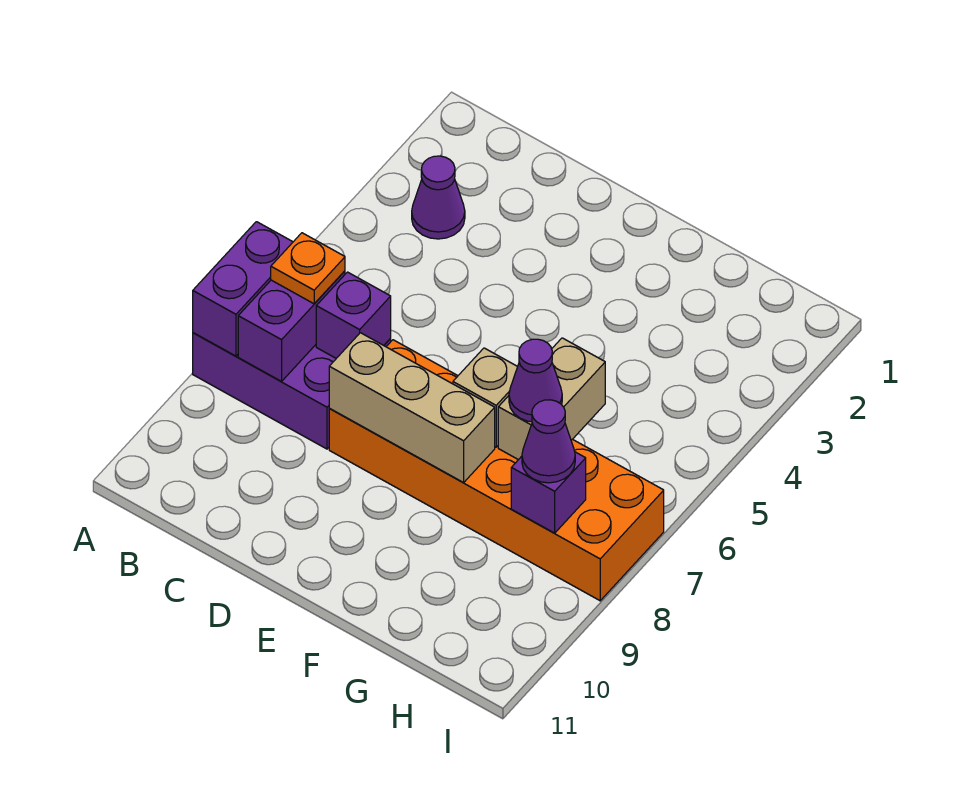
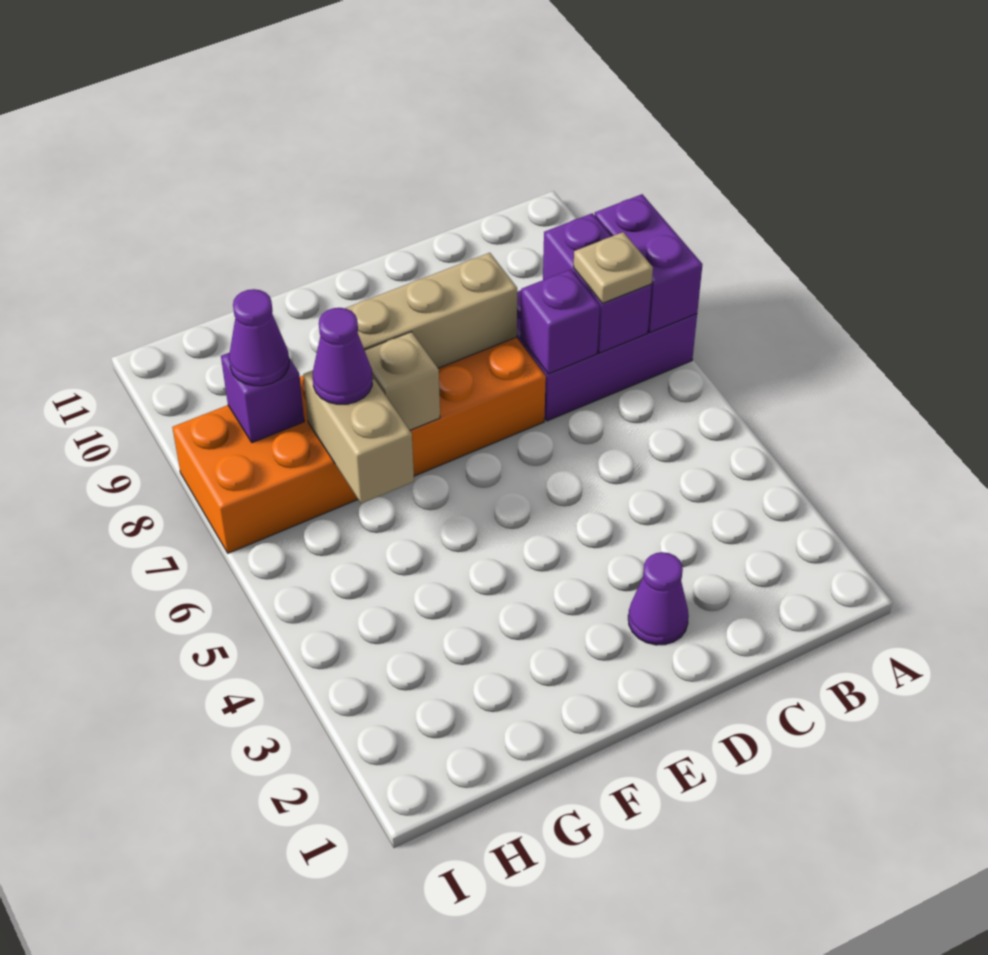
purple cone B3 level 1 -> purple cone D2 level 1
orange plate B7 level 3 -> tan plate B7 level 3

